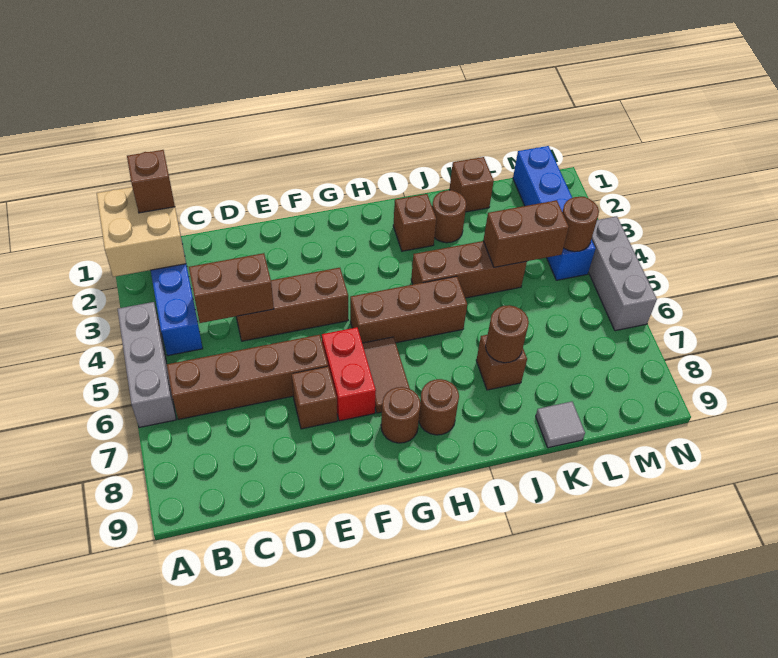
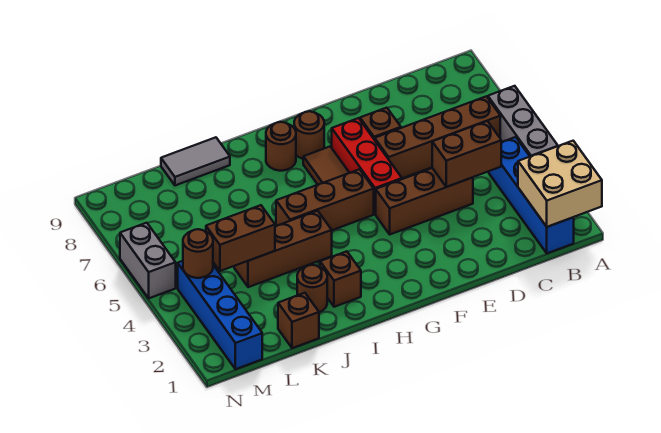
brown brick B1 level 3 -> none
red brick F6:F7 level 1 -> red brick F5:F7 level 1
brown brick J7 level 1 -> none
brown round brick J7 level 2 -> none
grey tile K9 level 1 -> grey tile J9:K9 level 1
grey brick N4:N6 level 1 -> grey brick N5:N6 level 1

